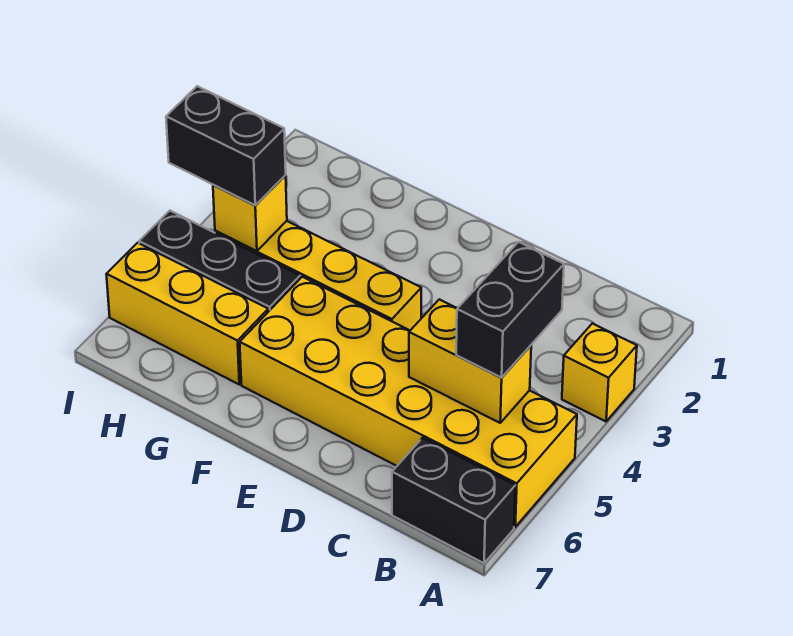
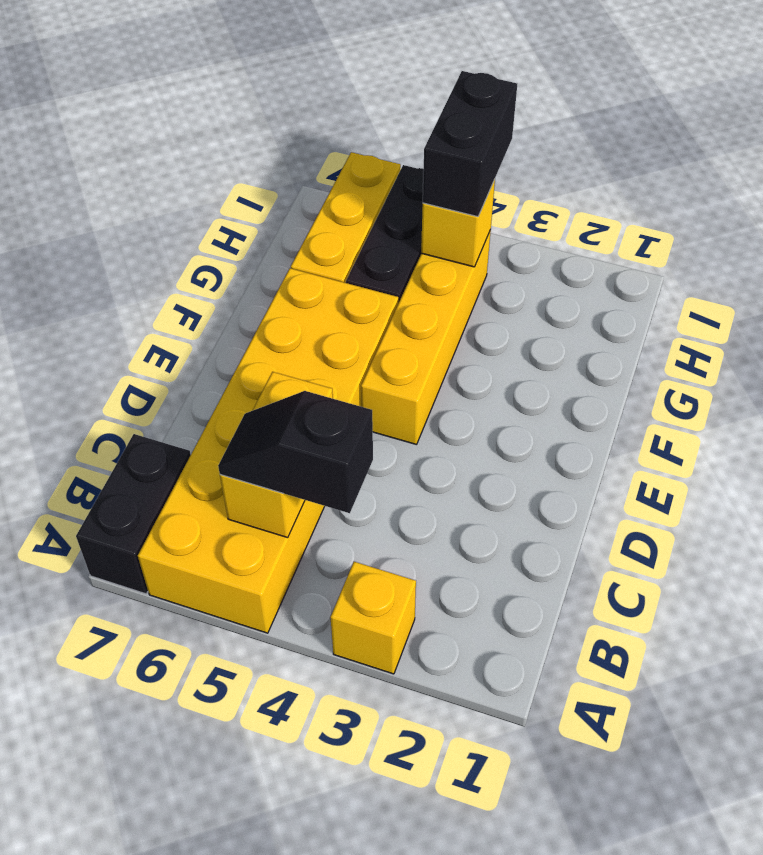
black brick B4:B5 level 3 -> black slope B4:B5 level 3 top 4

